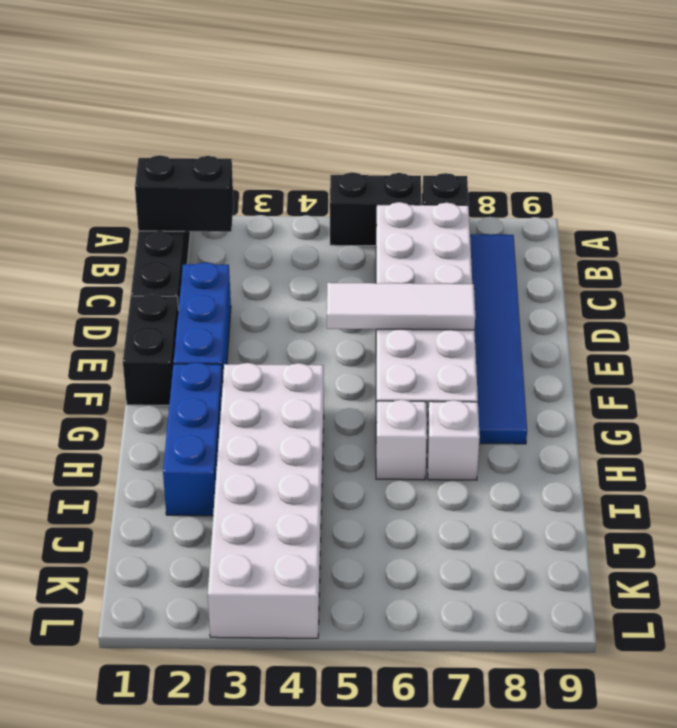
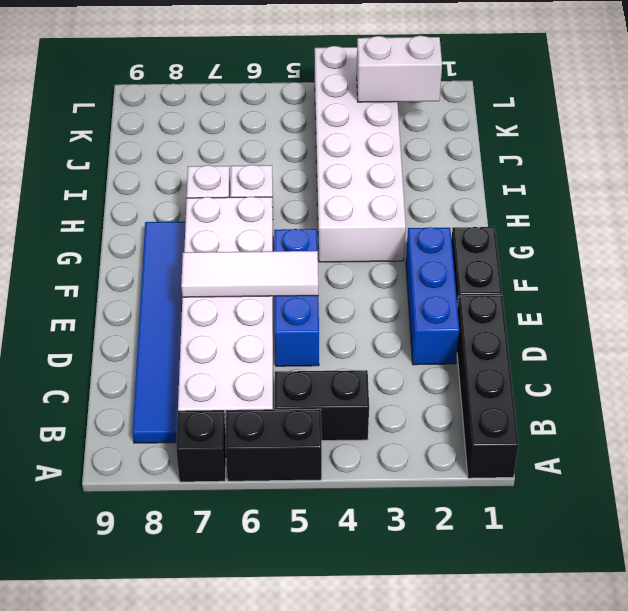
black brick B1:B2 level 2 -> black brick B4:B5 level 1
blue brick G2:I2 level 1 -> blue brick D5:F5 level 1
none -> white brick K2:K3 level 2

